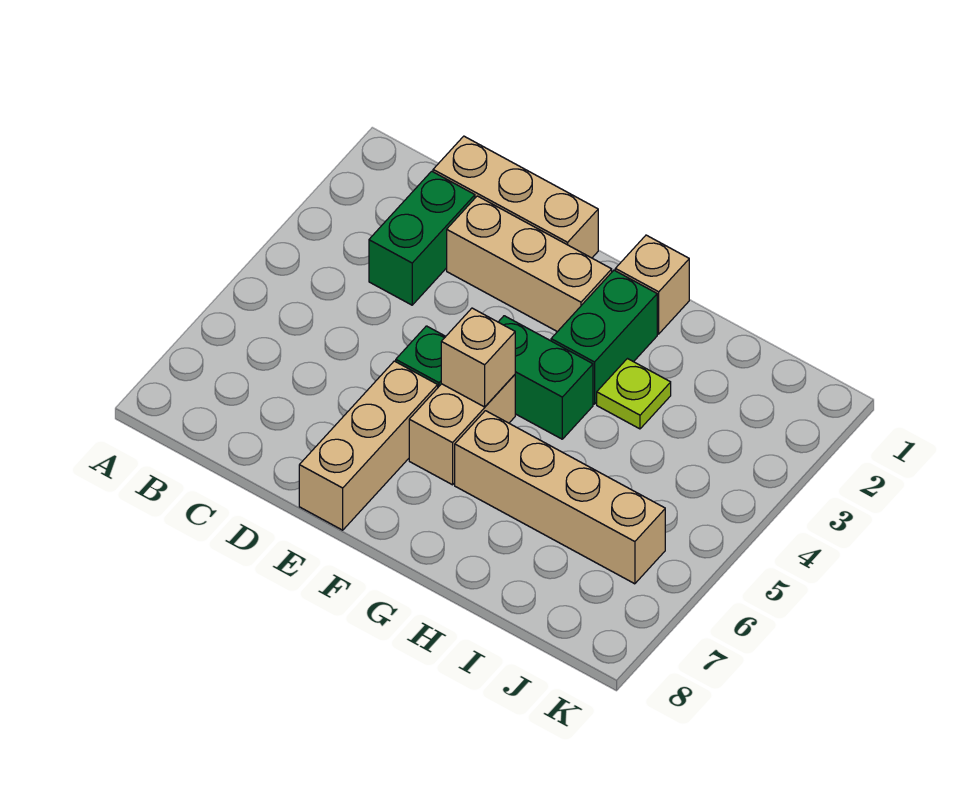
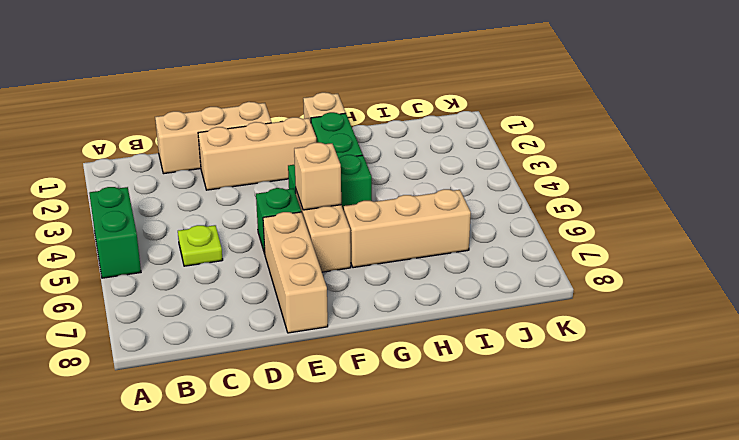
green brick C2:C3 level 1 -> green brick A4:A5 level 1
tan brick G6:J6 level 1 -> tan brick G6:I6 level 1
lime plate H3 level 1 -> lime plate C5 level 1

